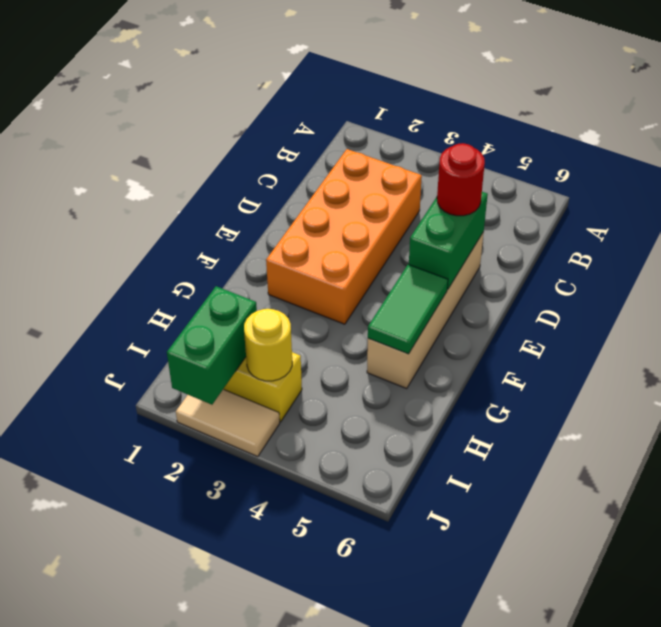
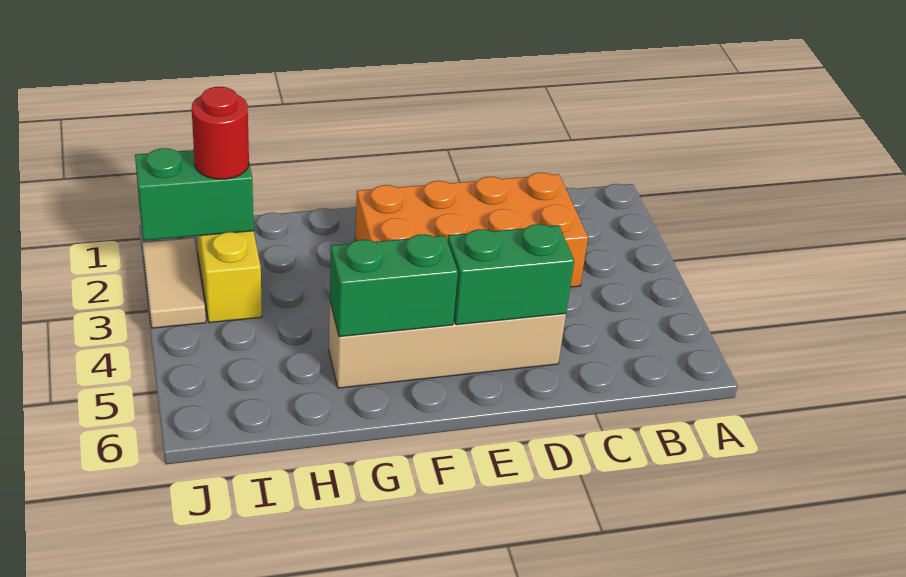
red round brick D5 level 3 -> red round brick I2 level 3
green tile F5:G5 level 2 -> green brick F5:G5 level 2
yellow round brick I3 level 2 -> none

